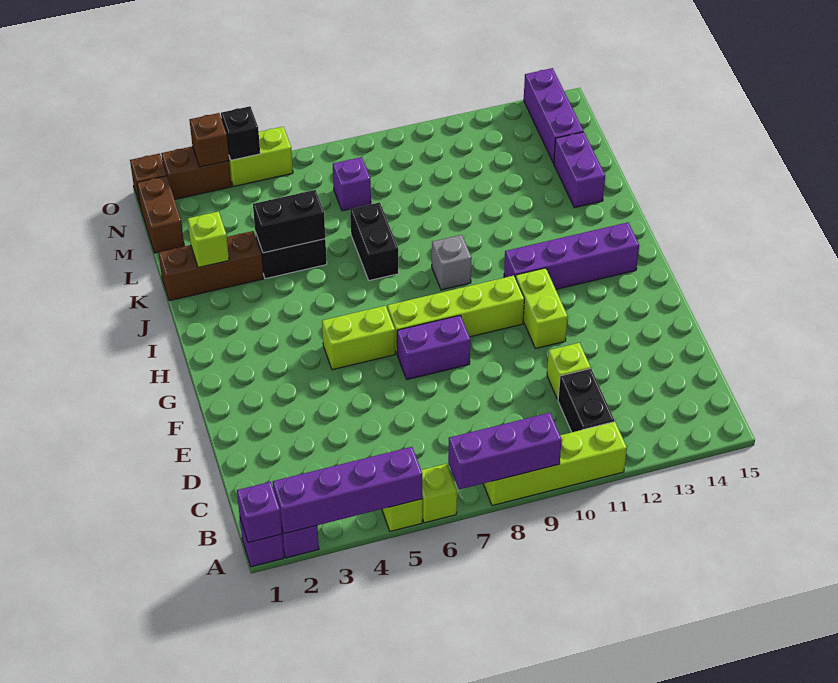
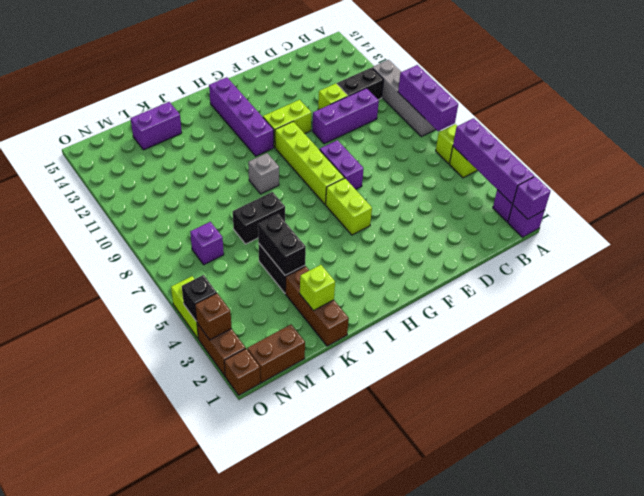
lime brick A8:A11 level 1 -> grey brick A8:A11 level 1
purple brick M14:O14 level 1 -> purple brick C10:E10 level 1

